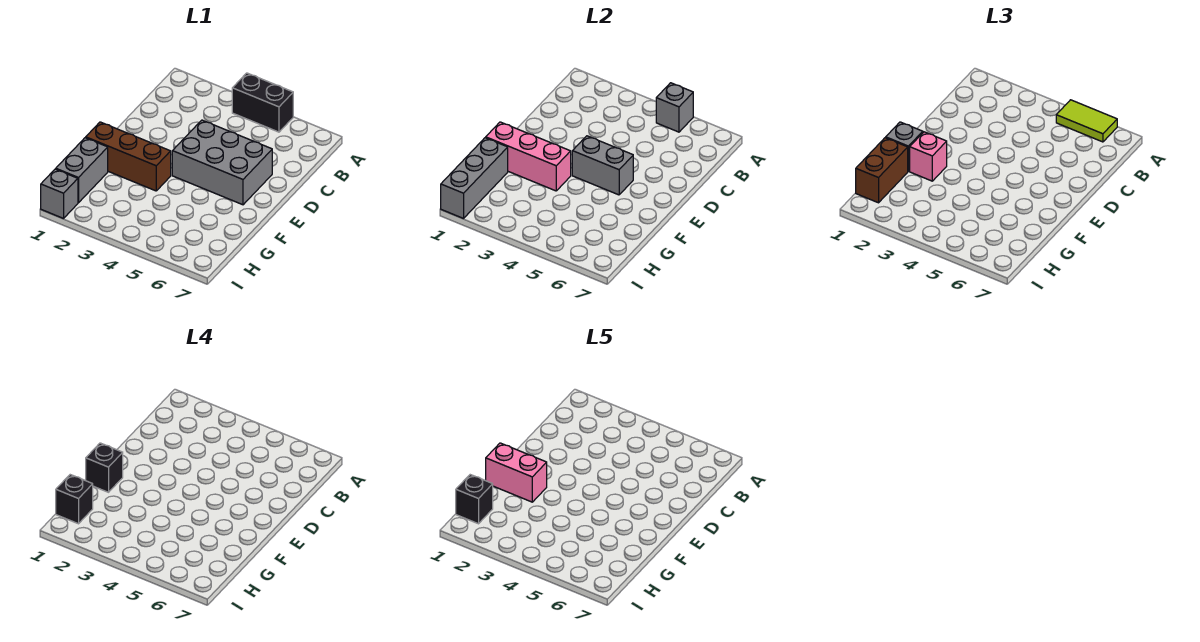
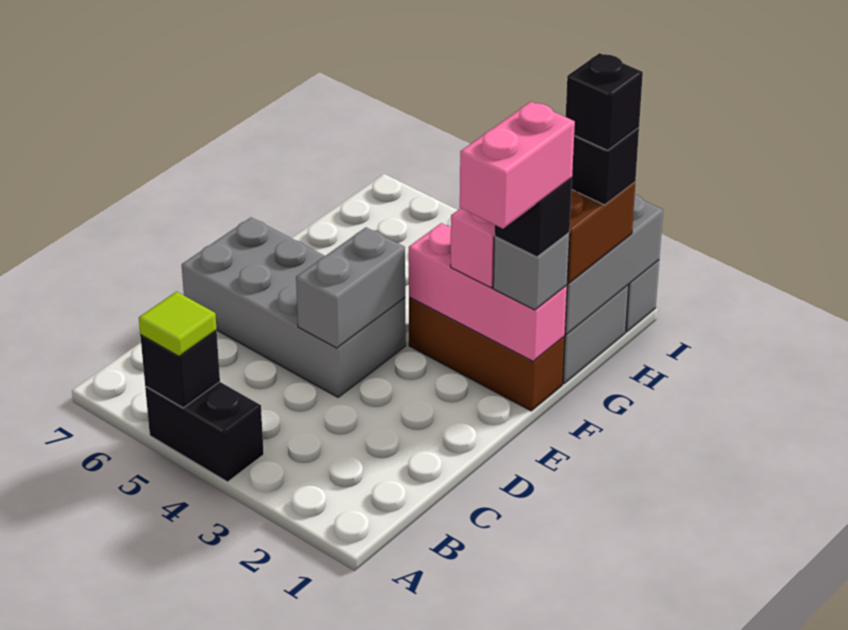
grey brick A5 level 2 -> black brick A5 level 2
lime tile A5:A6 level 3 -> lime tile A5 level 3
grey brick D4:E6 level 1 -> grey brick D4:E7 level 1
grey brick E4:E5 level 2 -> grey brick D4:E4 level 2
pink brick F1:F2 level 5 -> pink brick E1:F1 level 5

